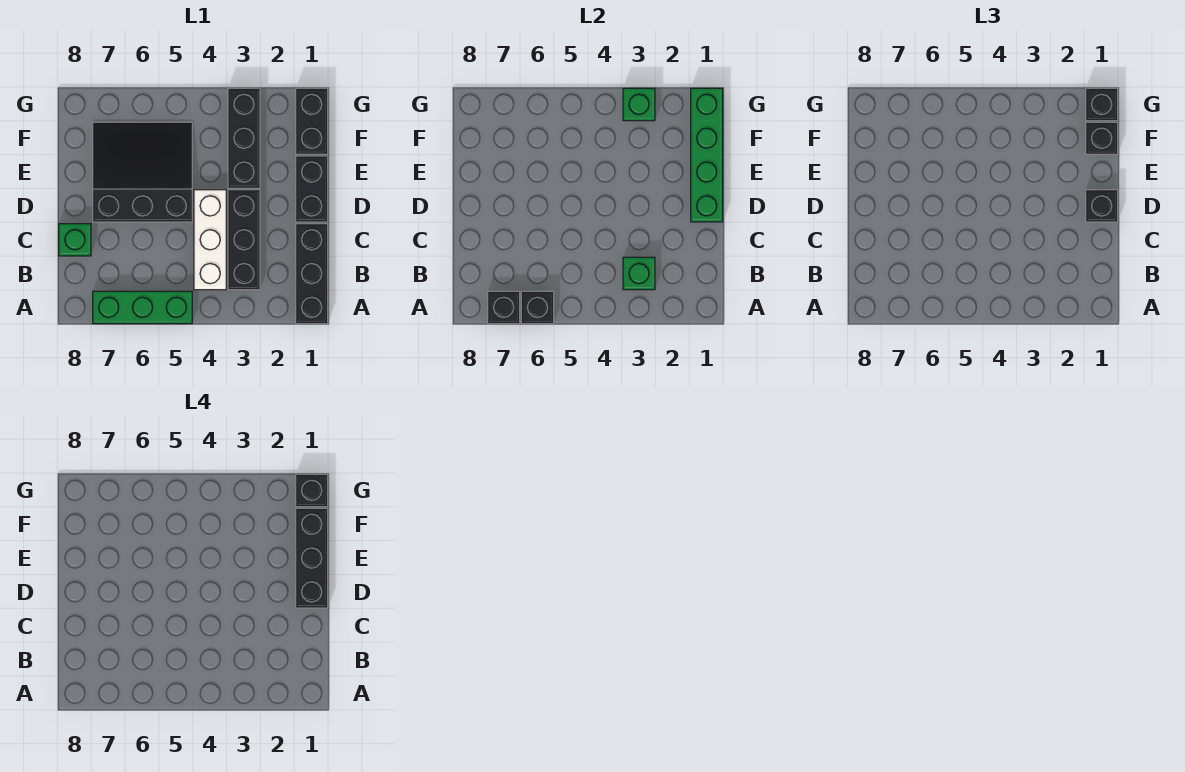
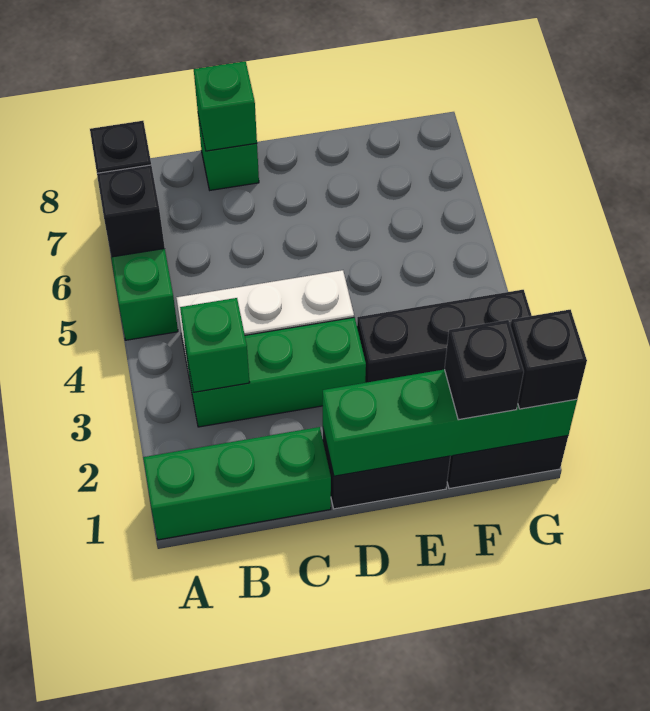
black brick A1:C1 level 1 -> green brick A1:C1 level 1
black brick B3:D3 level 1 -> green brick B3:D3 level 1
black brick D1 level 3 -> none
black brick D1:F1 level 4 -> none
black slope D5:F7 level 1 top D -> none
black brick G1 level 4 -> none
green brick G3 level 2 -> green brick C8 level 2

